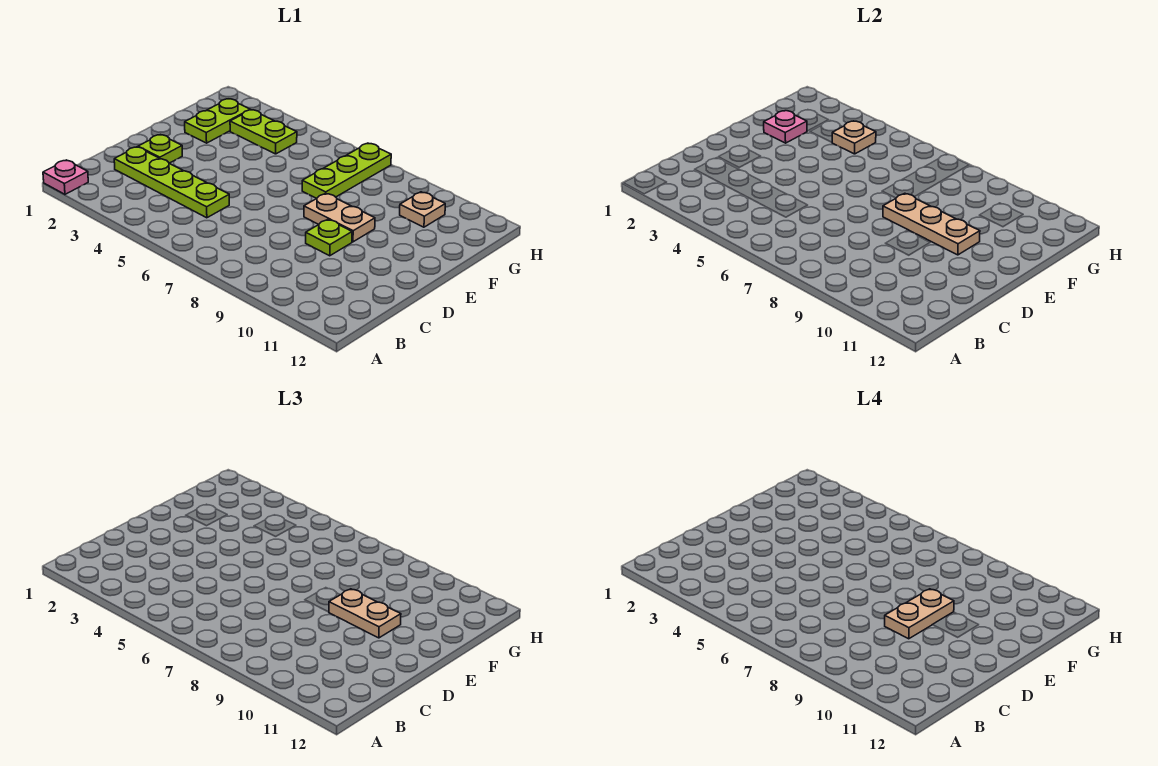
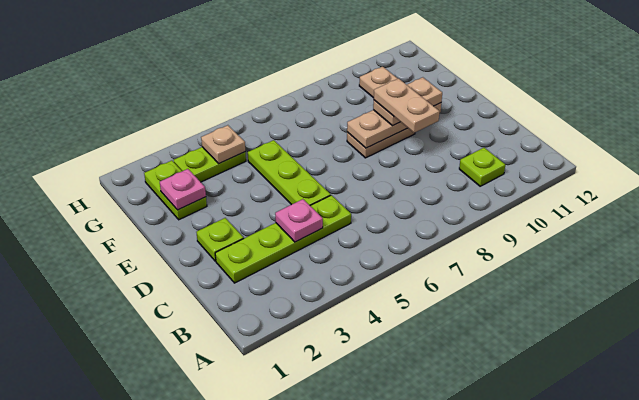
pink plate A1 level 1 -> pink plate C4 level 2
lime plate D9 level 1 -> lime plate B10 level 1
lime plate F7:H7 level 1 -> lime plate D5:F5 level 1

